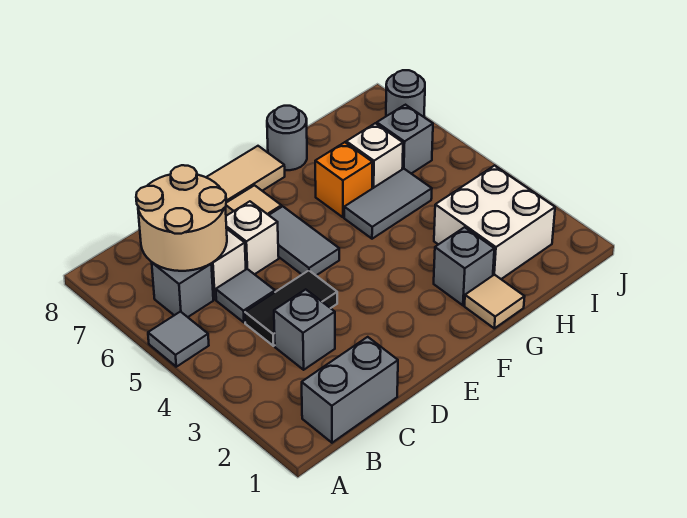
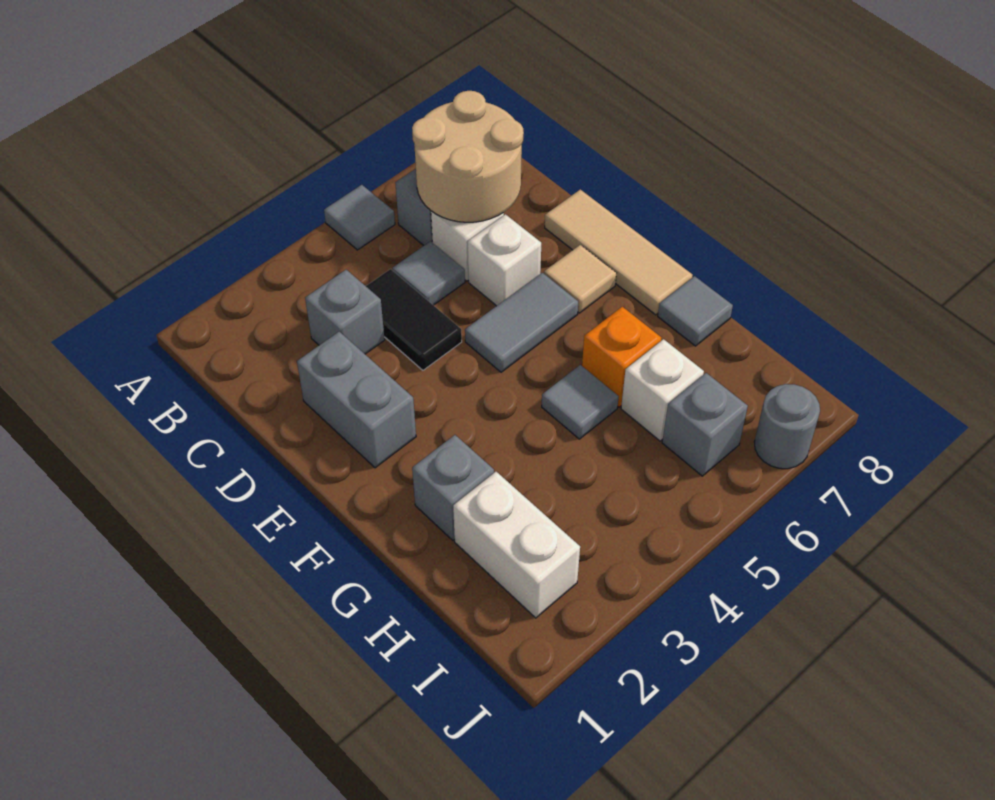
grey brick B1:C1 level 1 -> grey brick D2:E2 level 1
tan tile G1 level 1 -> none
grey tile G5:H5 level 1 -> grey tile G5 level 1
grey round brick G8 level 1 -> grey tile G8 level 1
white brick H2:I3 level 1 -> white brick H2:I2 level 1

